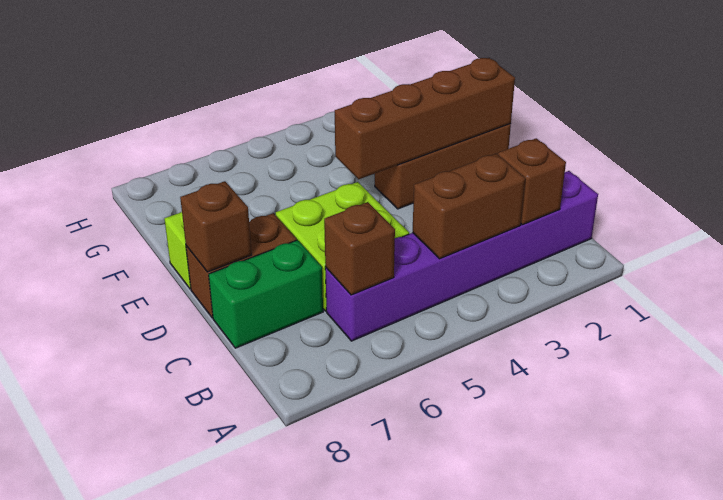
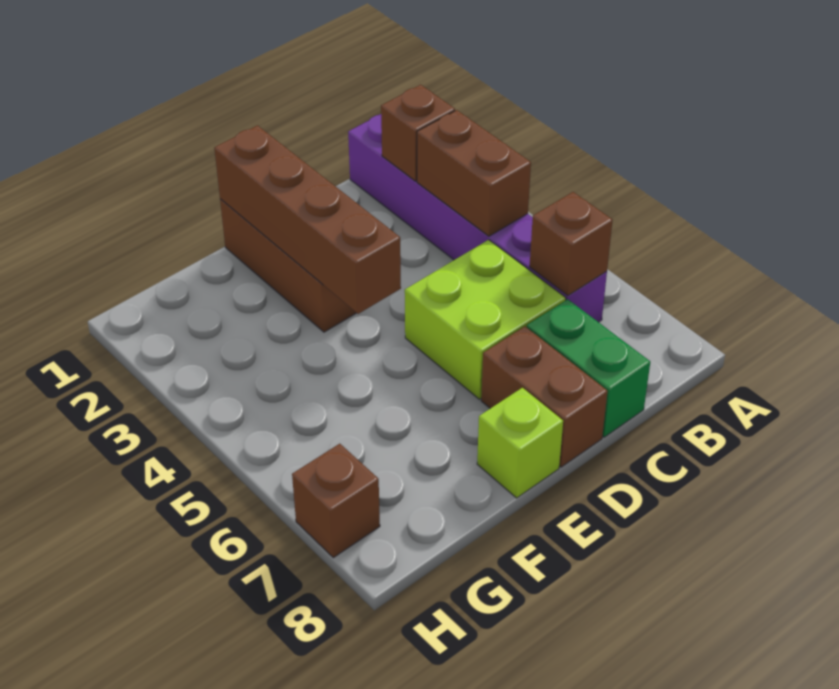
brown brick D8 level 2 -> brown brick H7 level 1

